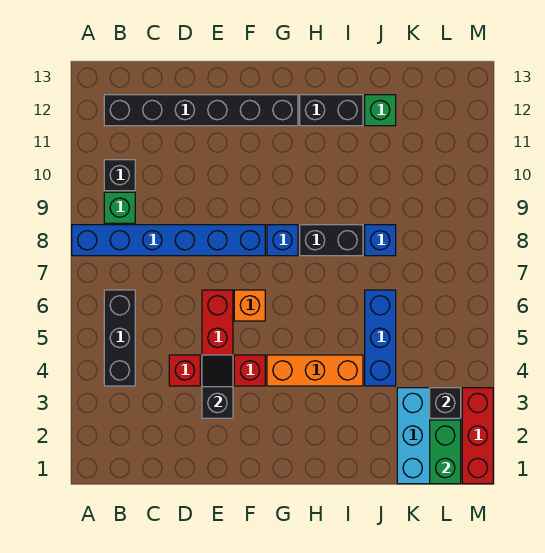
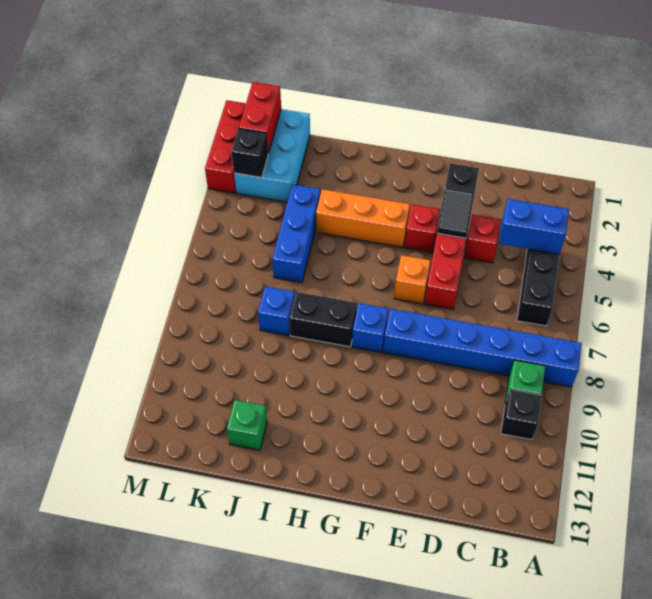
none -> blue brick B4:C4 level 2
black brick B12:G12 level 1 -> none
black brick H12:I12 level 1 -> none
green brick L1:L2 level 2 -> red brick L1:L2 level 2

